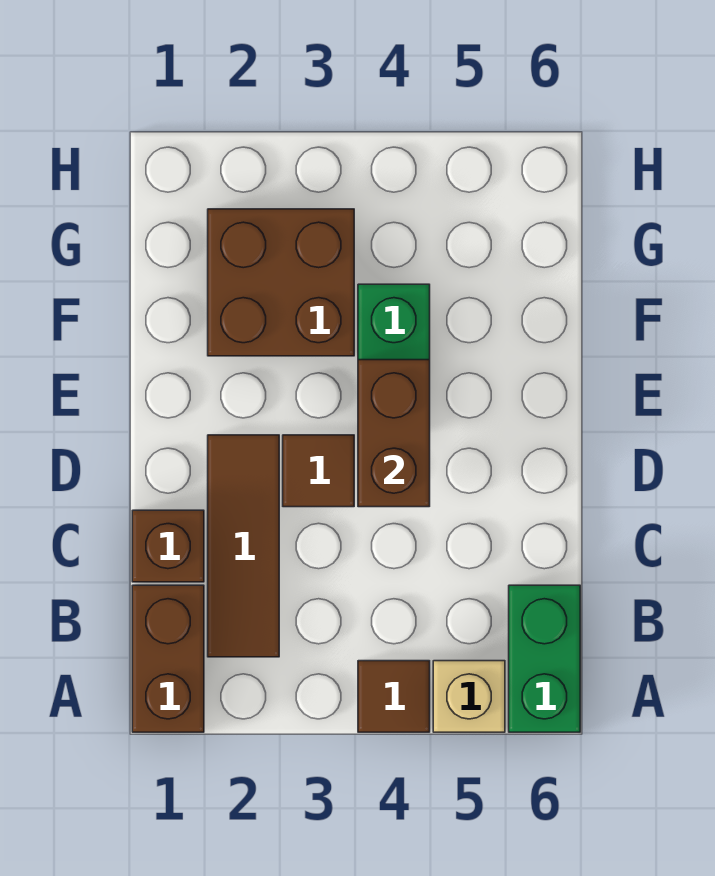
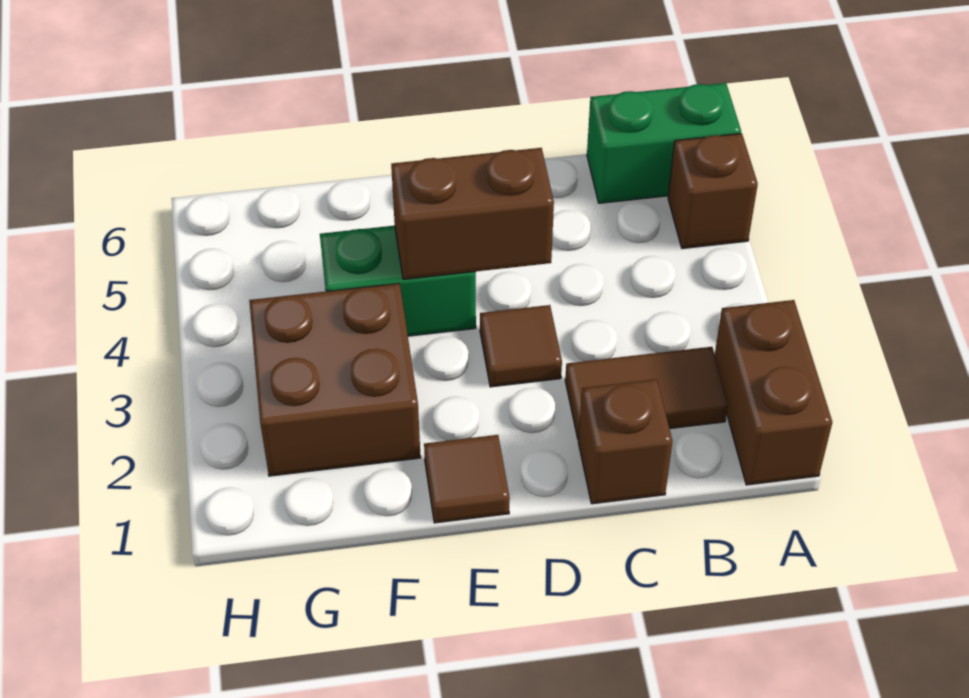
brown brick A1:B1 level 1 -> brown brick A1:A2 level 1
brown tile A4 level 1 -> brown tile E1 level 1
tan brick A5 level 1 -> brown brick A5 level 1
brown tile B2:D2 level 1 -> brown tile B2:C2 level 1

